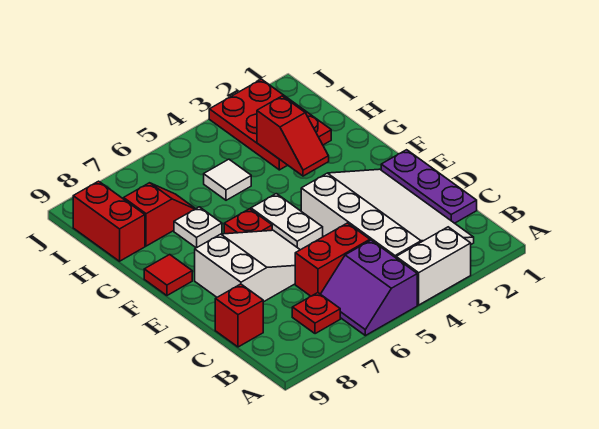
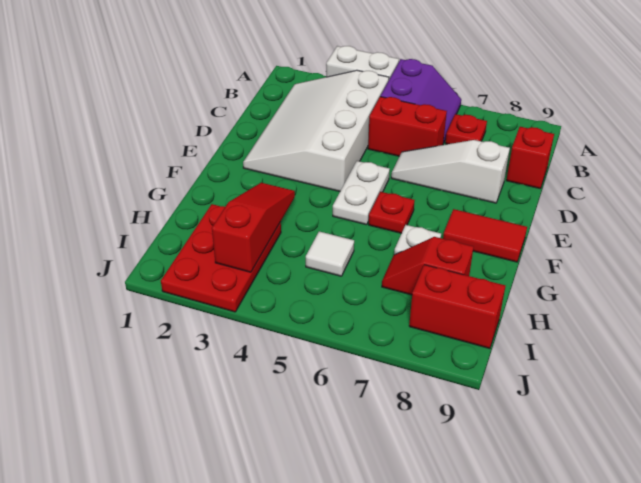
purple plate C1:E1 level 1 -> none
white slope D6:E8 level 1 top 8 -> white slope D6:D8 level 1 top 8
red tile F9 level 1 -> red tile F8:F9 level 1
red slope G3:H3 level 2 top H -> red slope G3:I3 level 2 top I
red brick H9:I9 level 1 -> red brick I8:I9 level 1

